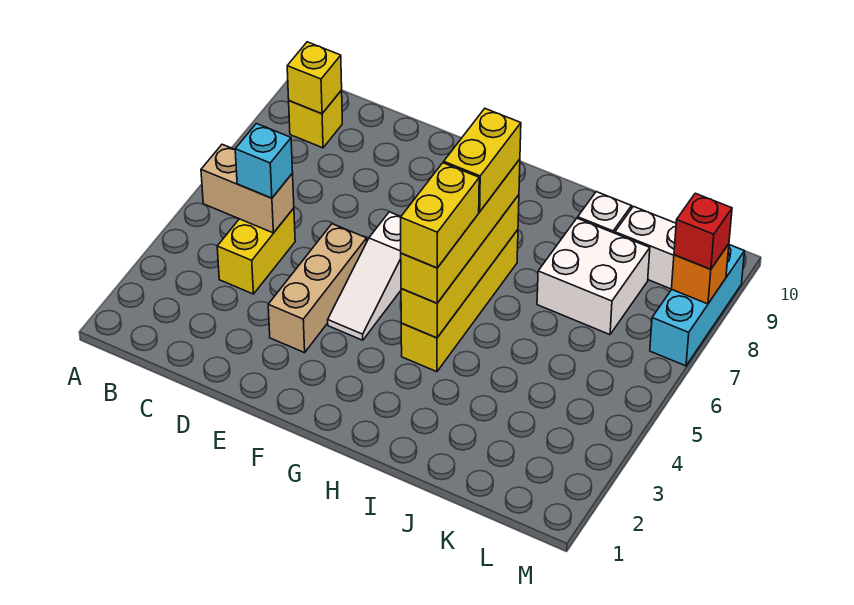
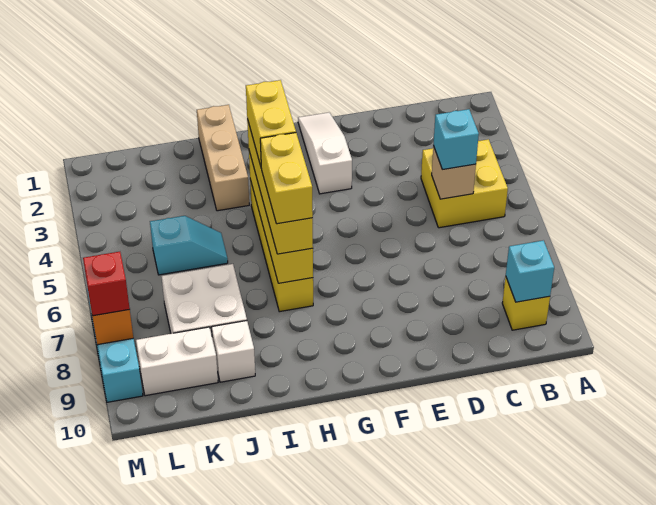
tan brick B5:C5 level 2 -> tan brick C5 level 2
yellow brick B9 level 2 -> cyan brick B9 level 2
yellow brick C4:C5 level 1 -> yellow brick B4:C5 level 1
tan brick E3:E5 level 1 -> tan brick I1:I3 level 1
white slope F4:F6 level 1 top 6 -> white slope F1:F3 level 1 top 3
none -> cyan slope J5:K5 level 1 top K

